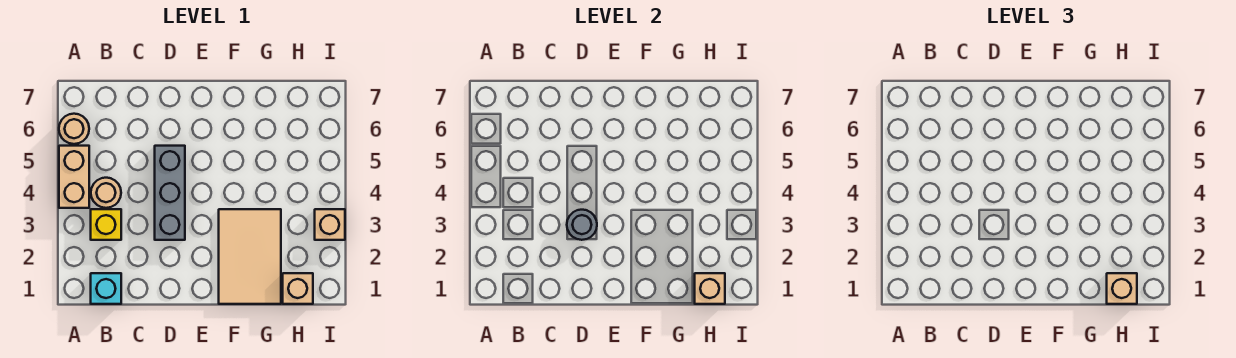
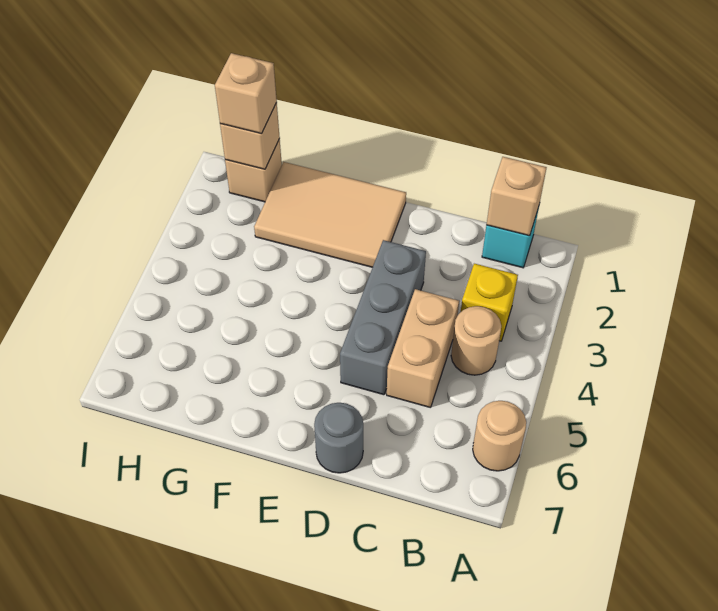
tan brick A4:A5 level 1 -> tan brick C4:C5 level 1
grey round brick D3 level 2 -> grey round brick D7 level 1
tan tile F1:G3 level 1 -> tan tile E1:G2 level 1
tan brick I3 level 1 -> tan brick B1 level 2

